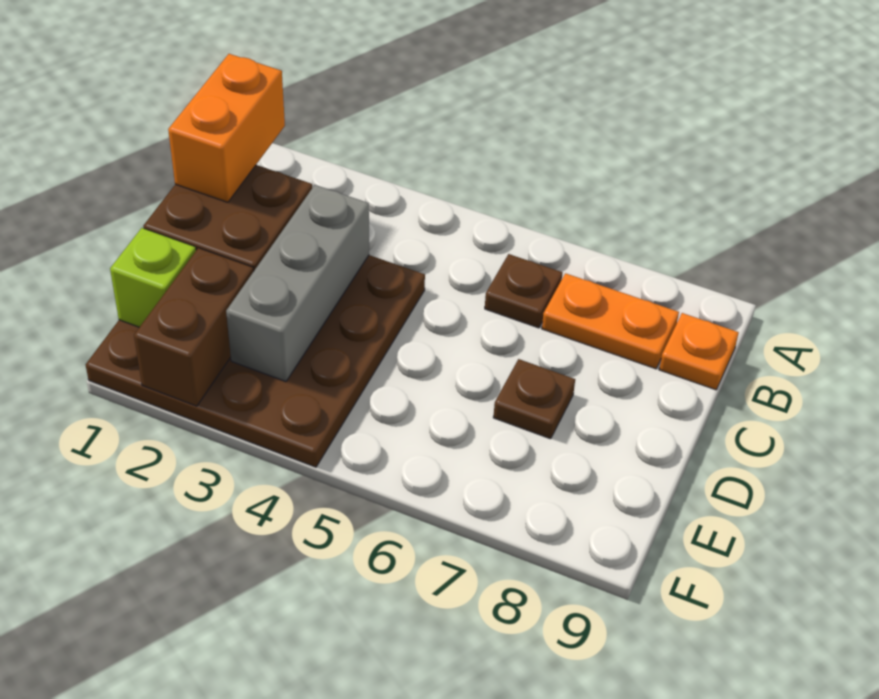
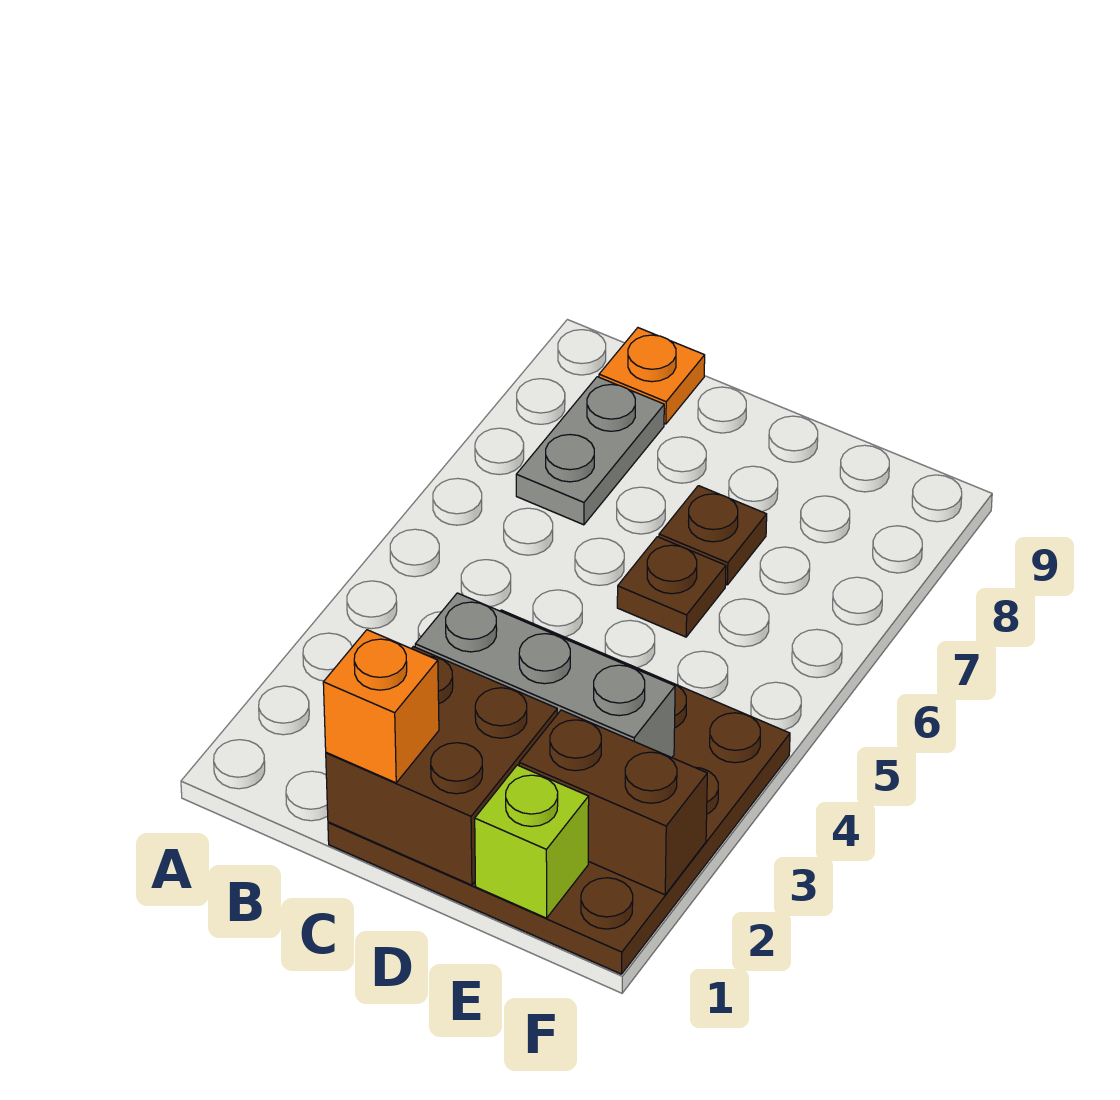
orange brick B1:C1 level 3 -> orange brick C1 level 3
brown plate B6 level 1 -> brown plate D6 level 1
orange plate B7:B8 level 1 -> grey plate B7:B8 level 1

